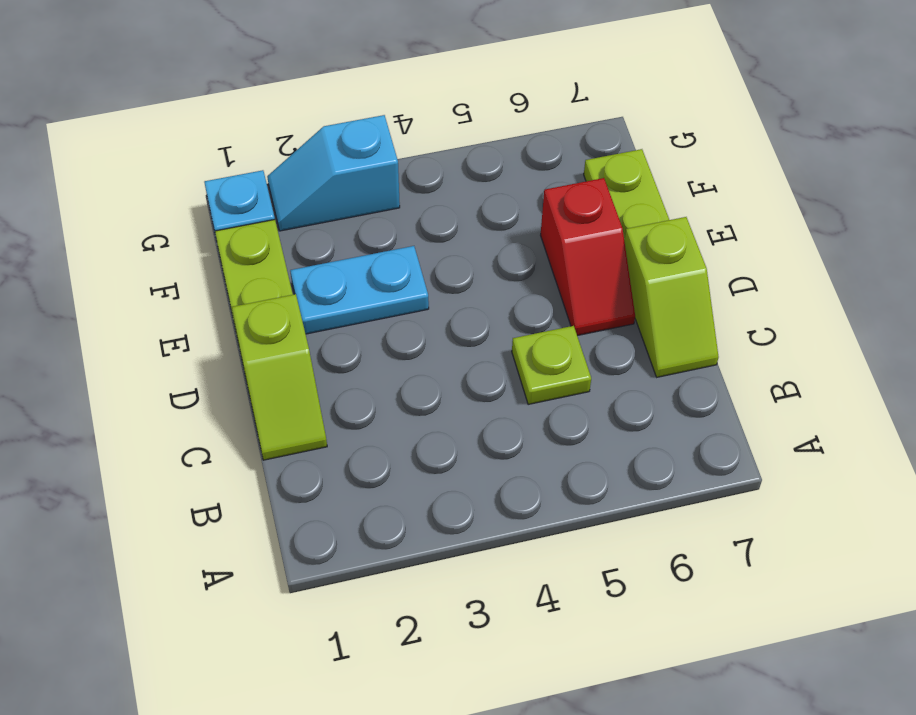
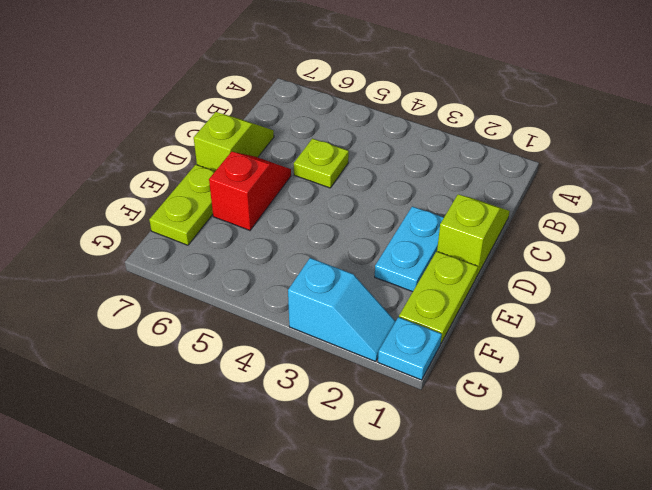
cyan plate E2:E3 level 1 -> cyan plate D2:E2 level 1

